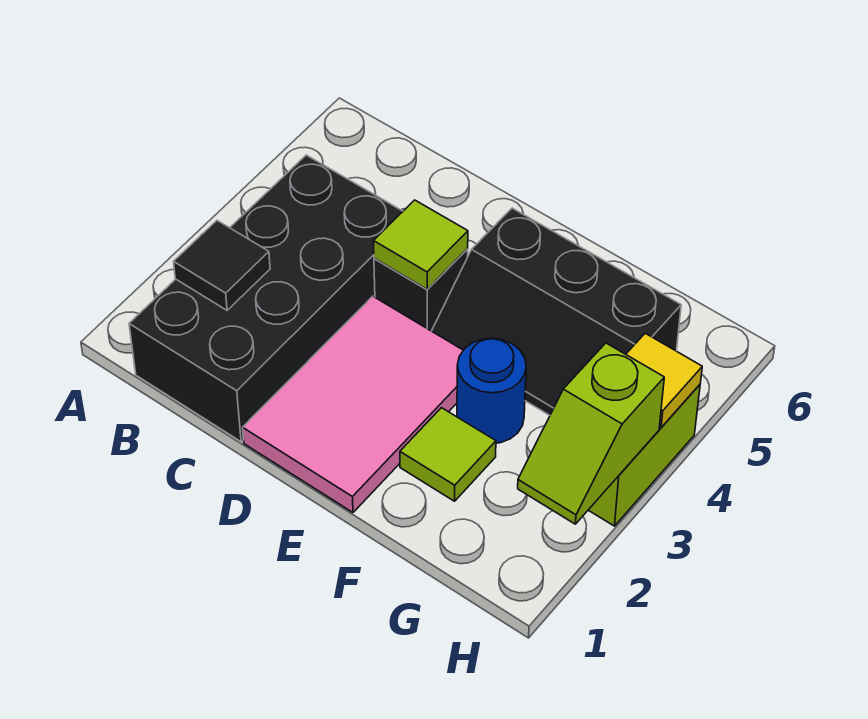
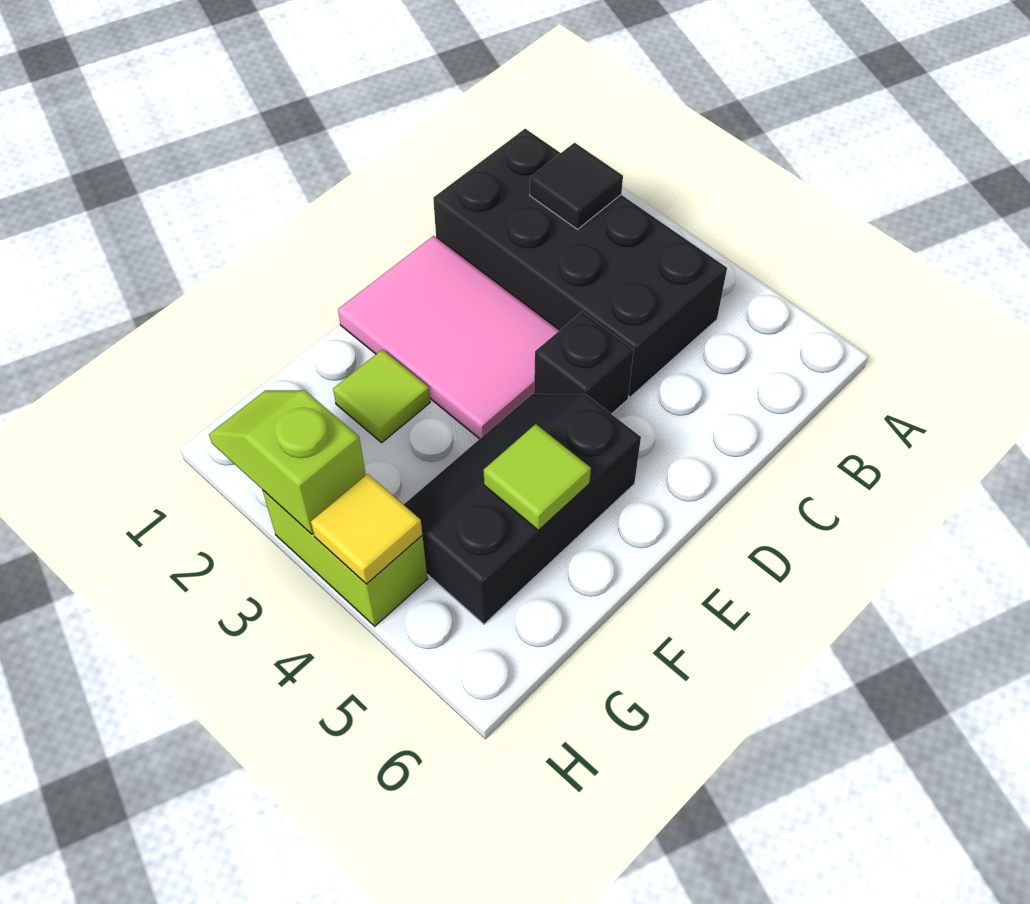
lime tile D4 level 2 -> lime tile F5 level 2
blue round brick F3 level 1 -> none

